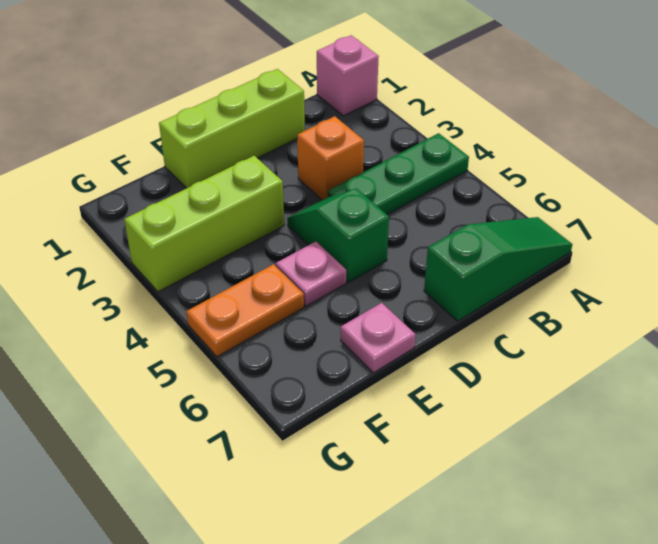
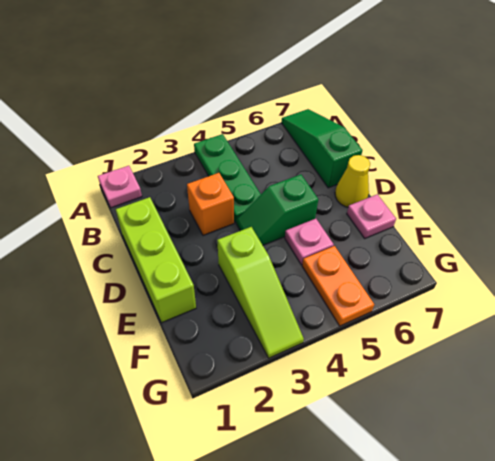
pink brick A1 level 1 -> pink plate A1 level 1
none -> yellow cone D7 level 1
lime brick E3:G3 level 1 -> lime slope E3:G3 level 1 top E

